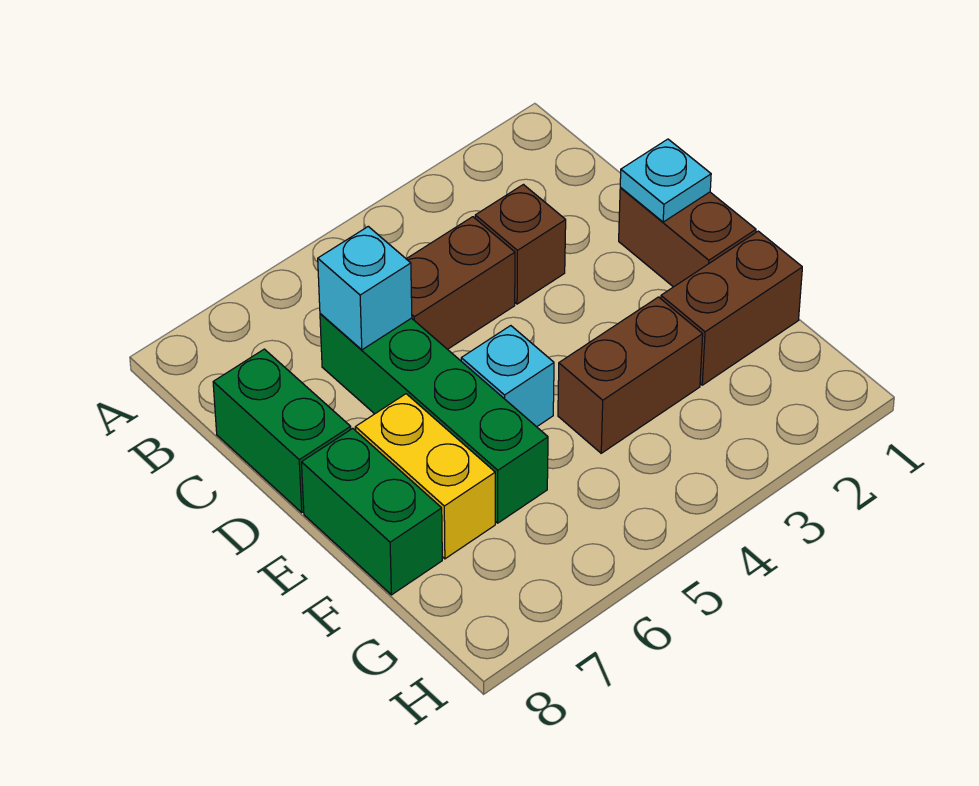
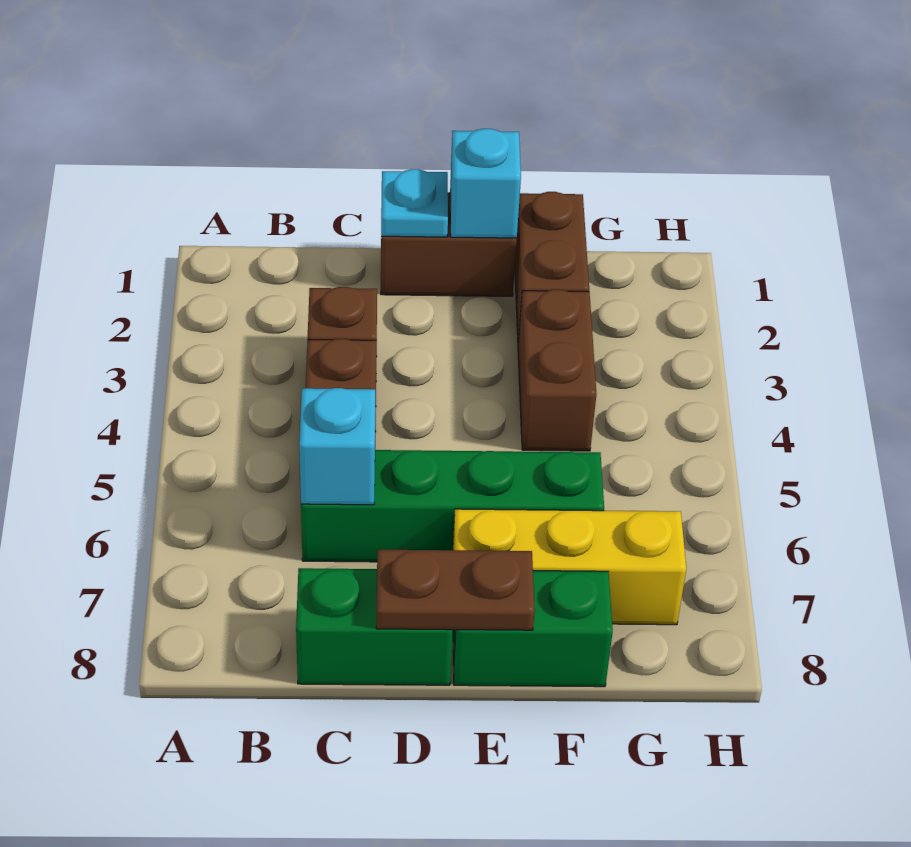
none -> brown plate D8:E8 level 2
cyan brick E5 level 1 -> cyan brick E1 level 2
yellow brick E7:F7 level 1 -> yellow brick E7:G7 level 1

